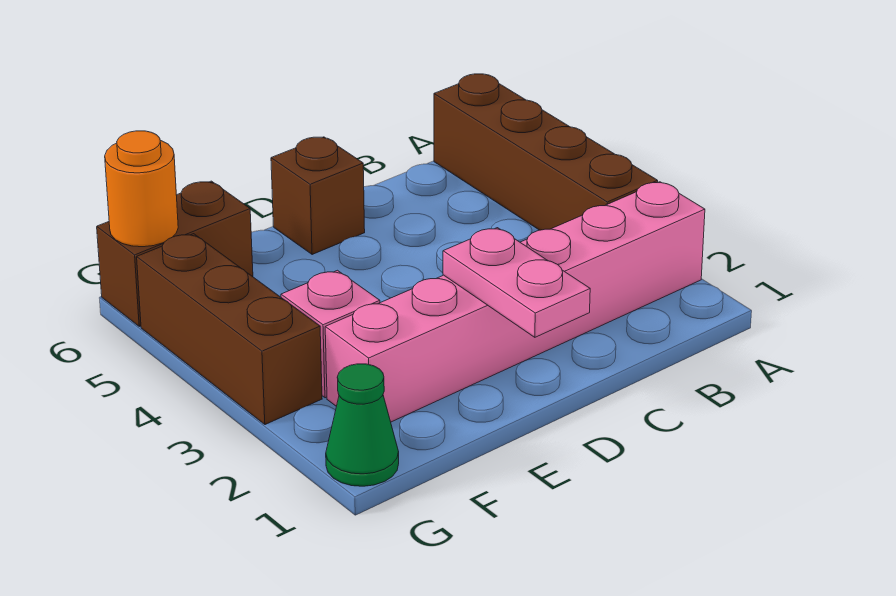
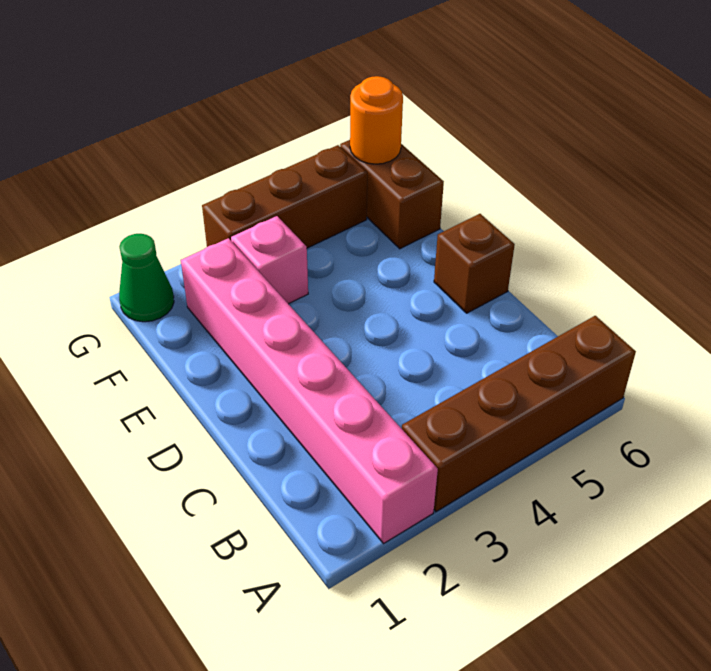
pink plate D1:D2 level 2 -> none

